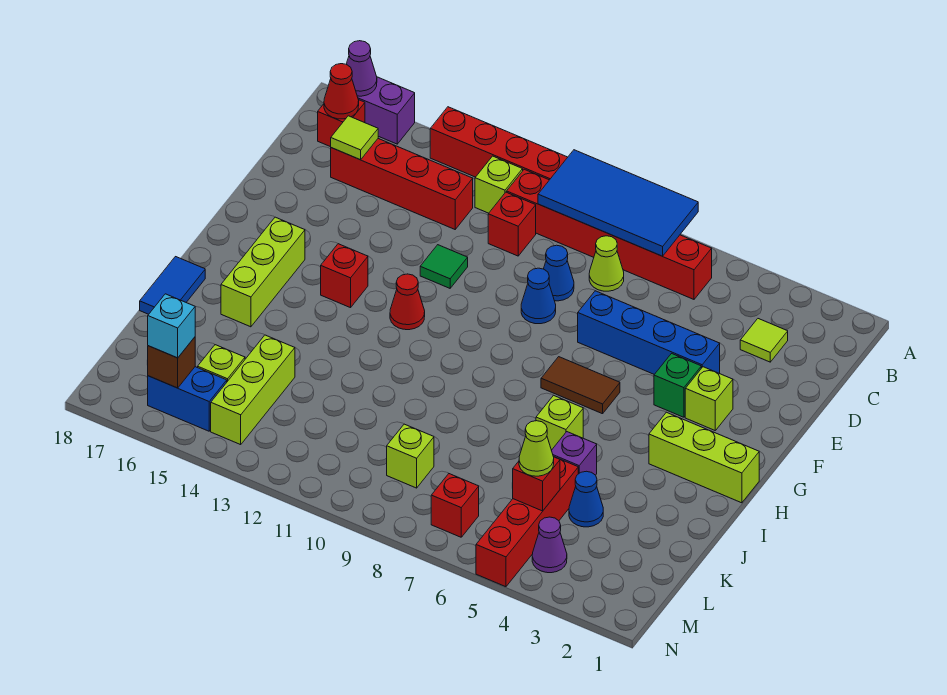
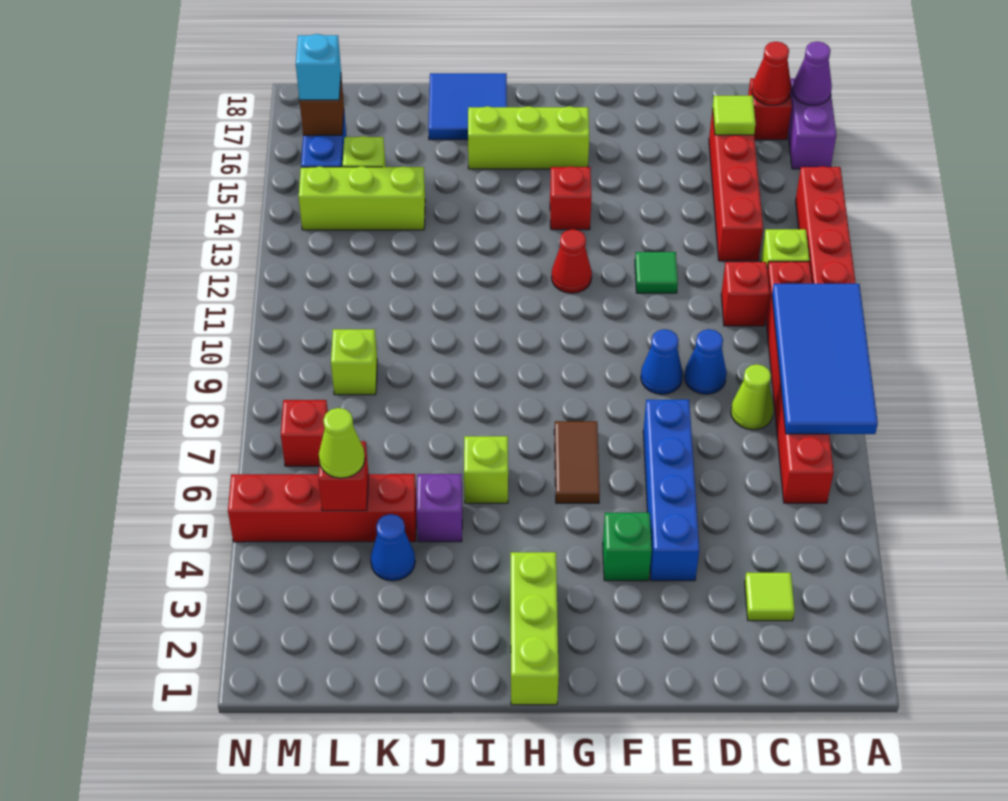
lime brick F3 level 1 -> none
blue tile I18:J18 level 1 -> blue tile I17:J18 level 1
purple cone M4 level 1 -> none

